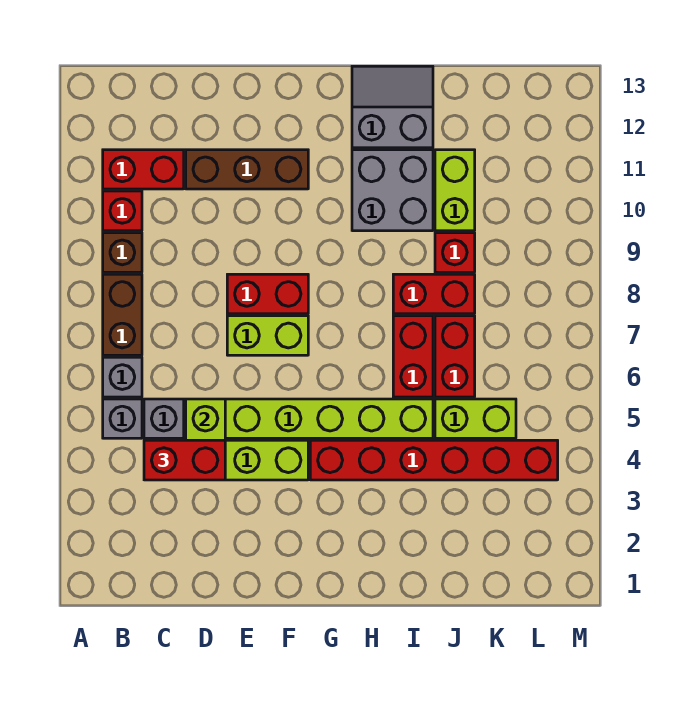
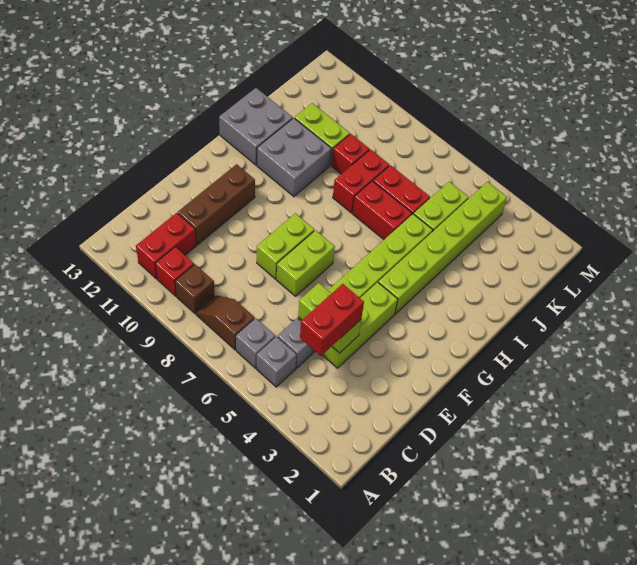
brown brick B7:B8 level 1 -> brown slope B7:B8 level 1 top 7
red brick E8:F8 level 1 -> lime brick E8:F8 level 1
red brick G4:L4 level 1 -> lime brick G4:L4 level 1
grey slope H12:I13 level 1 top 12 -> grey brick H12:I13 level 1

